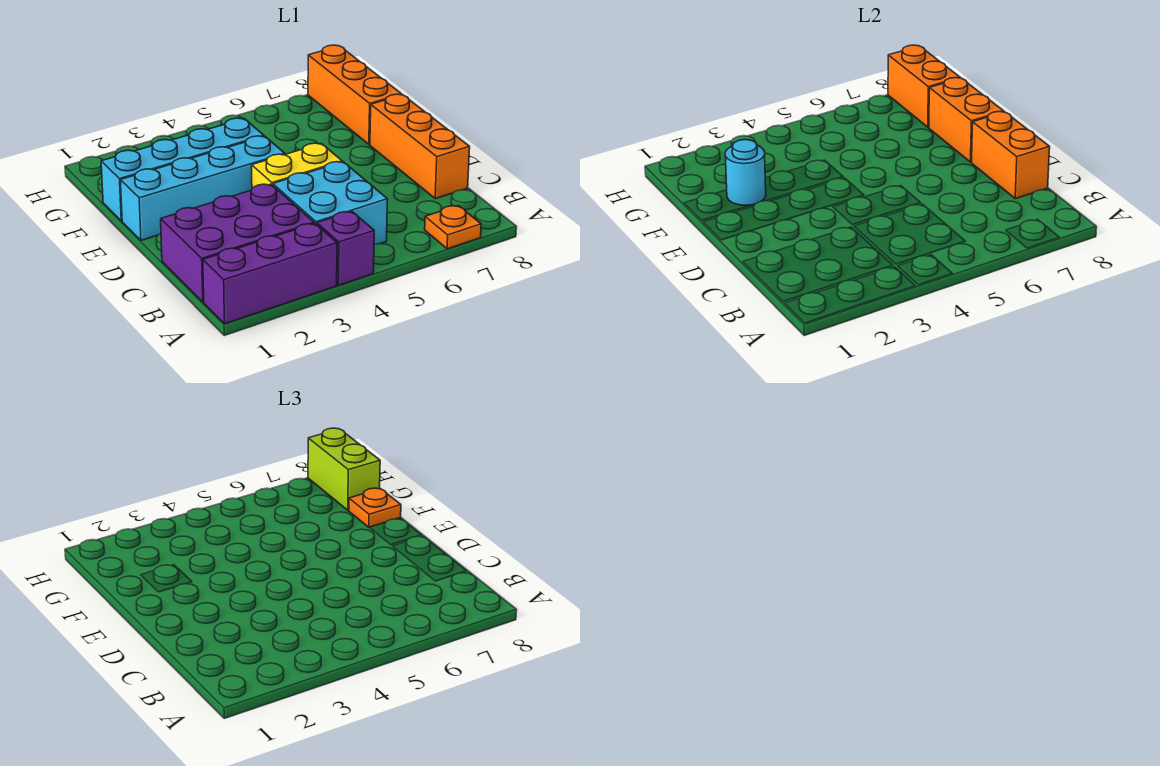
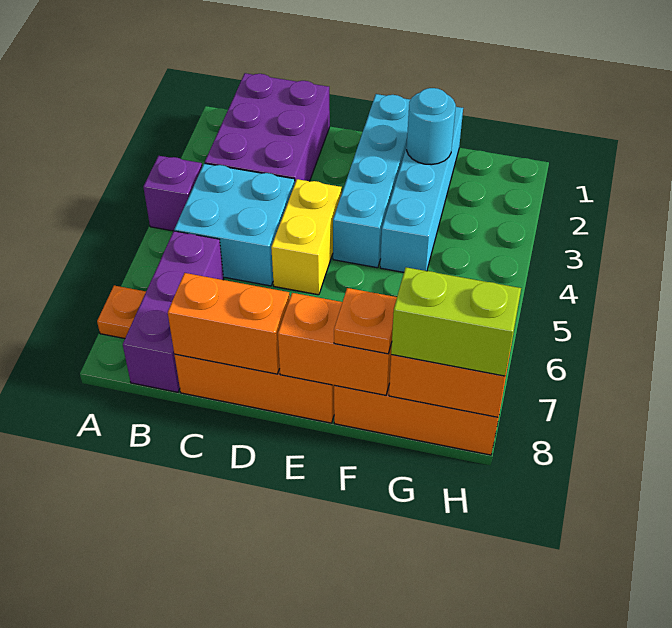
purple brick A1:A3 level 1 -> purple brick B6:B8 level 1

